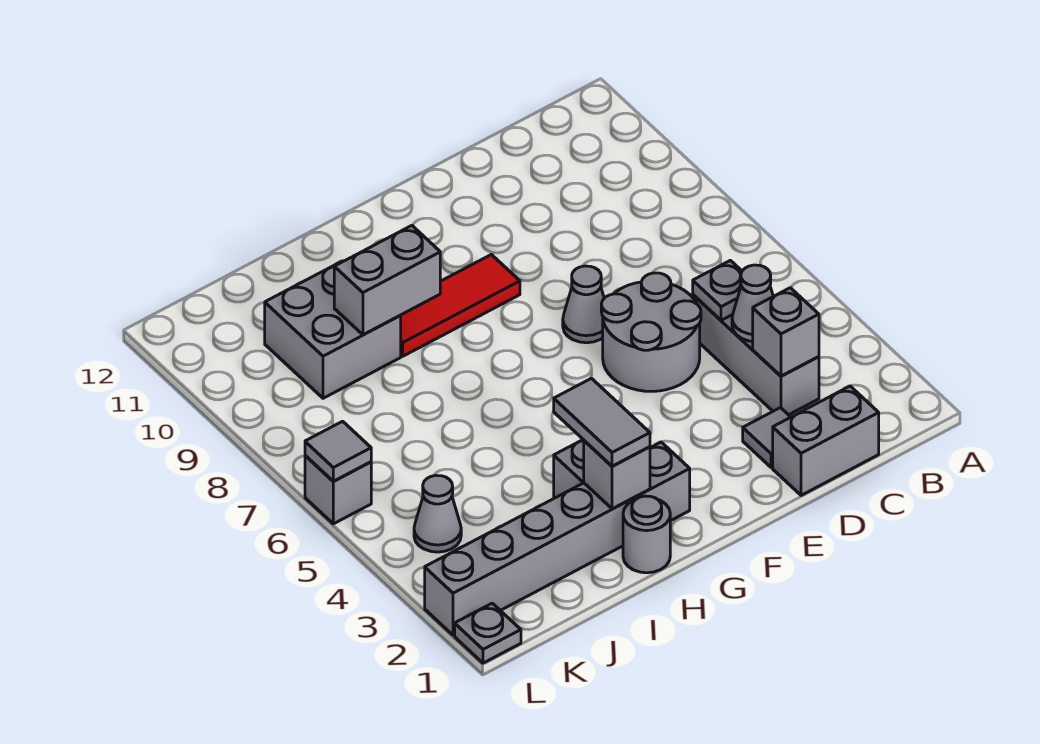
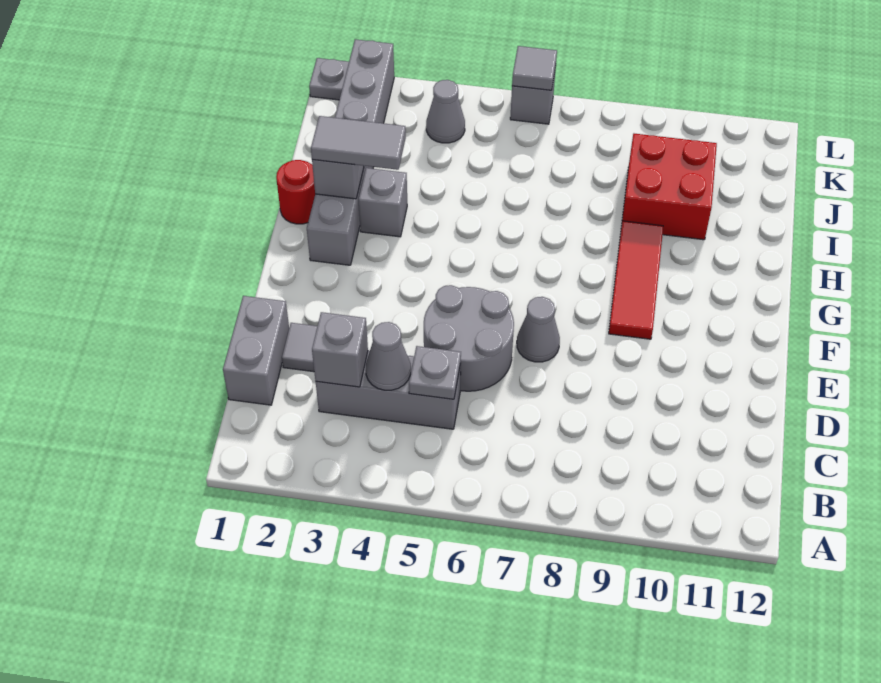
grey round brick H1 level 1 -> red round brick H1 level 1
grey brick H9:I9 level 2 -> none
grey brick I9:J10 level 1 -> red brick I9:J10 level 1

